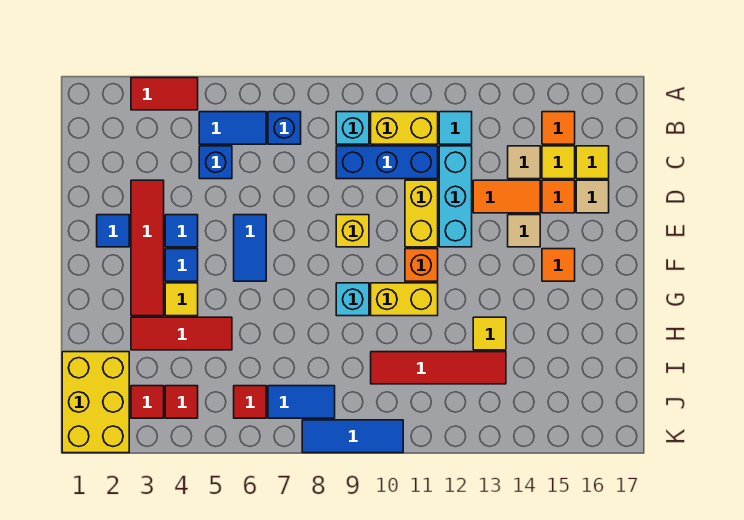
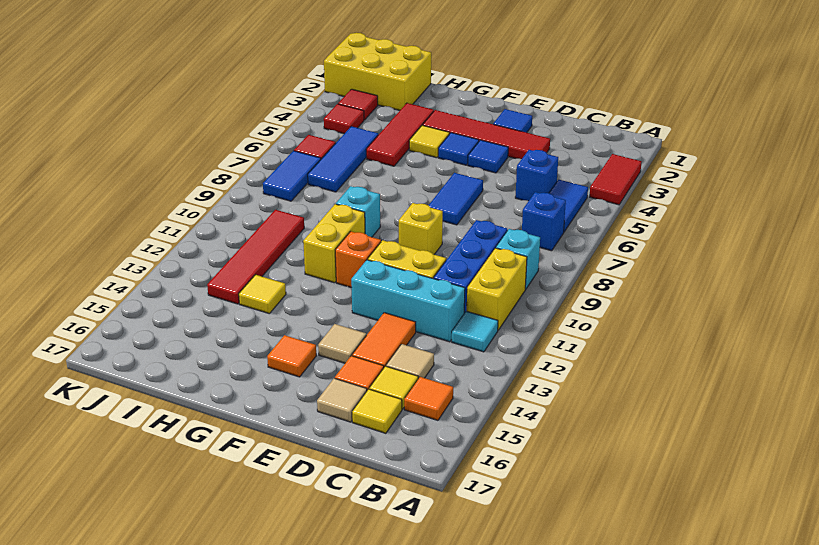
blue tile E6:F6 level 1 -> blue tile E6:E7 level 1
blue tile K8:K10 level 1 -> blue tile I5:I7 level 1

